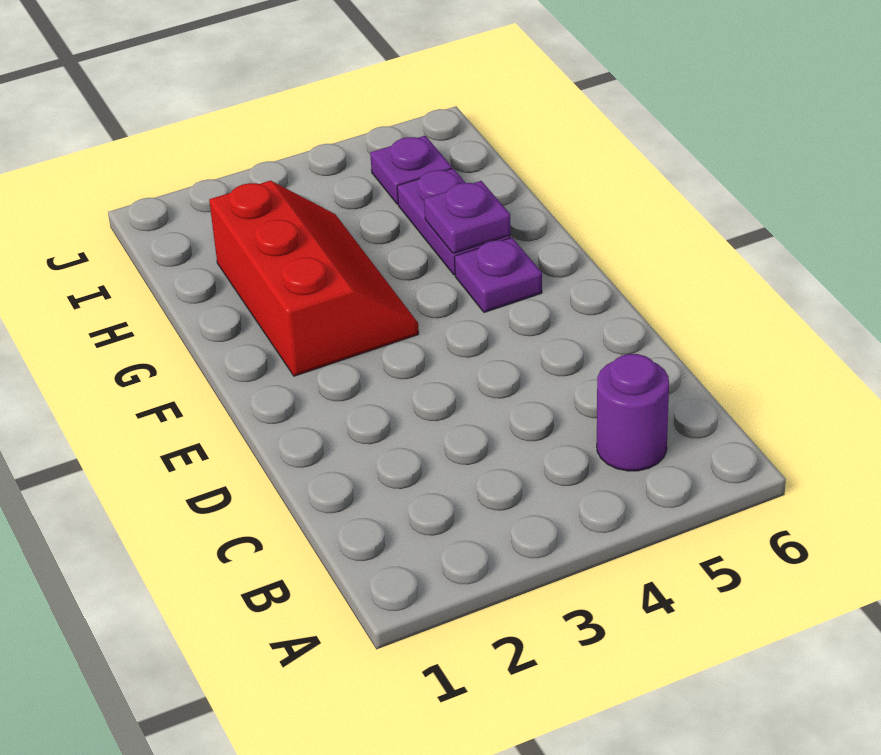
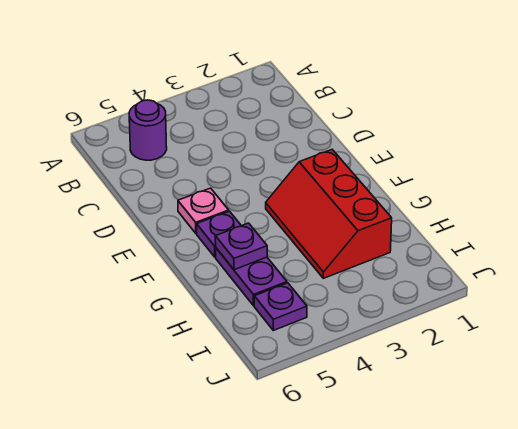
none -> pink plate E5 level 1

